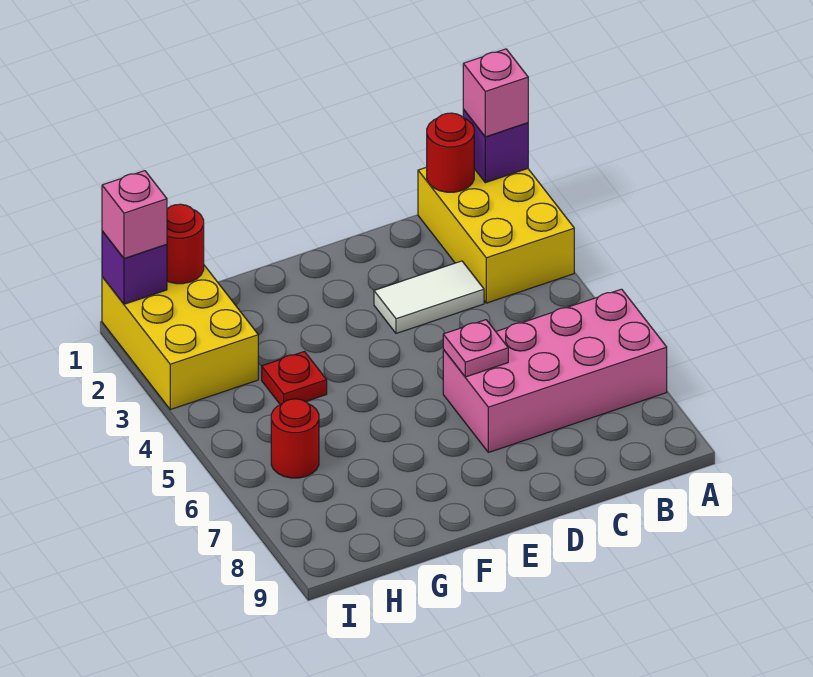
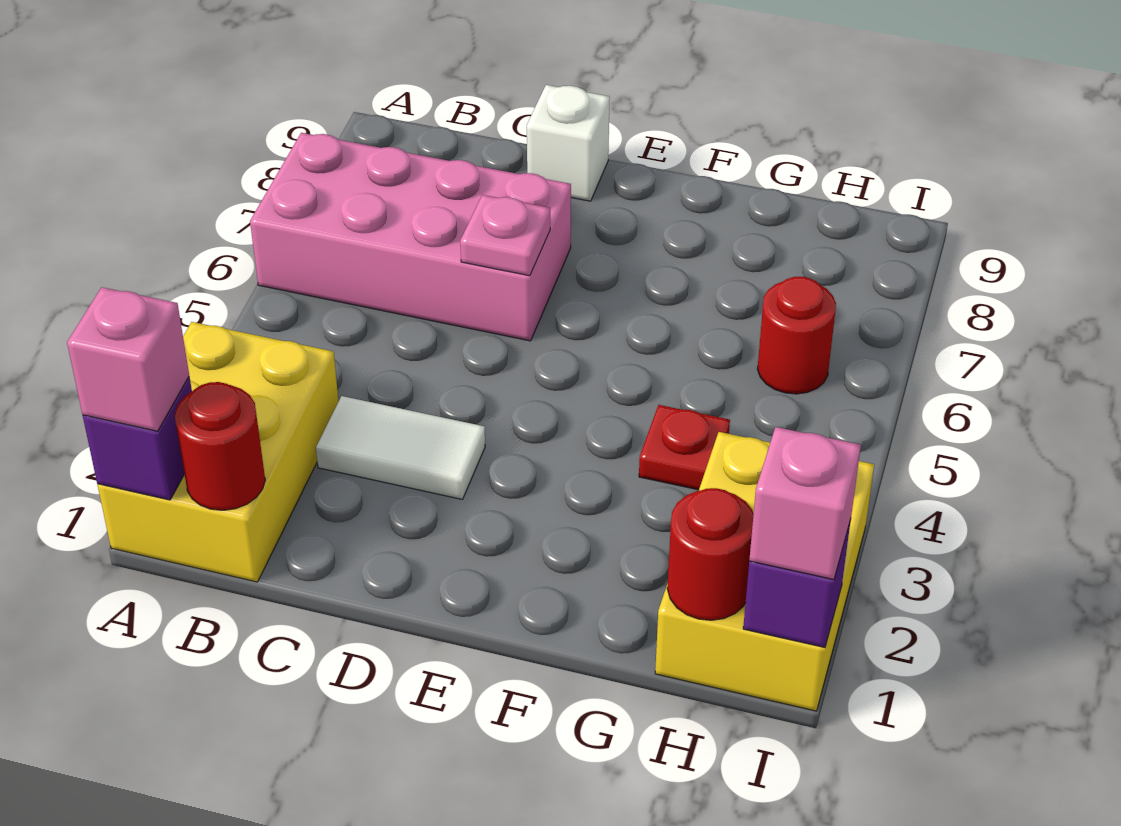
none -> white brick D9 level 1

